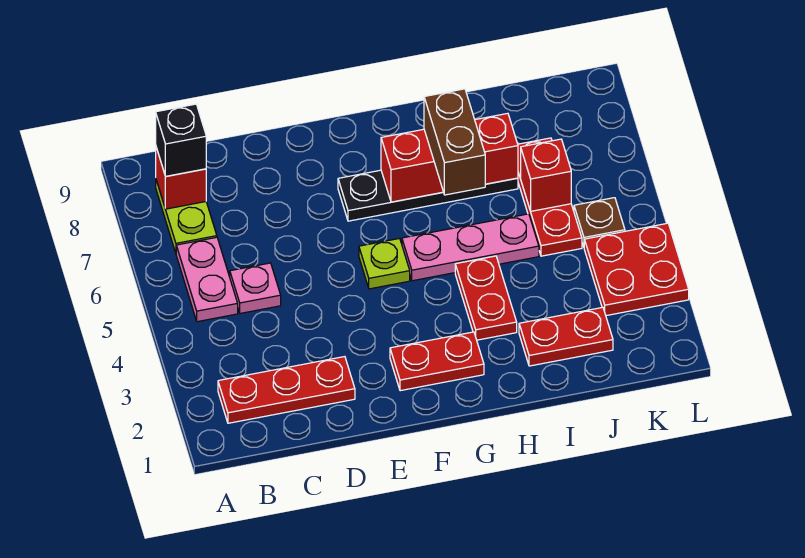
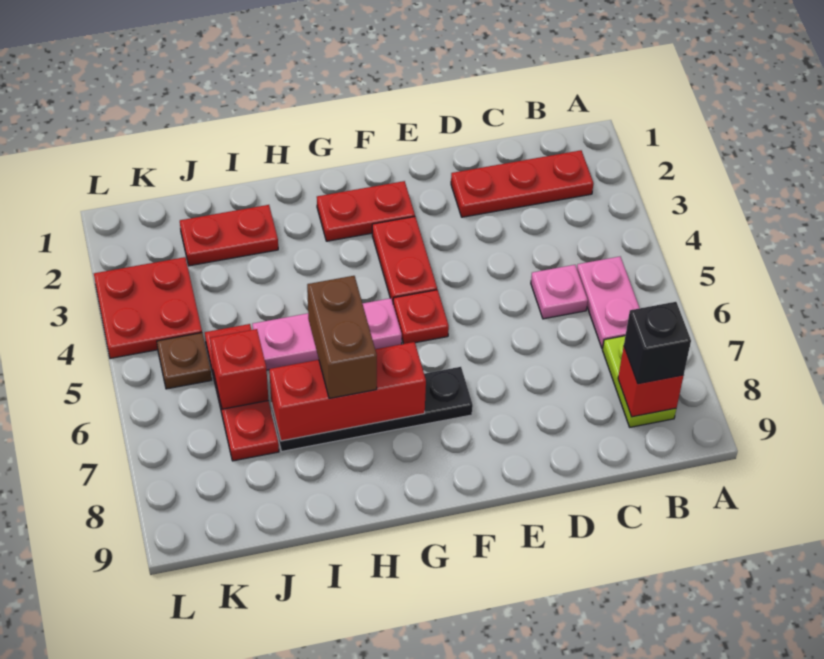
lime plate F5 level 1 -> red plate F5 level 1
red plate H3:H4 level 1 -> red plate F3:F4 level 1

